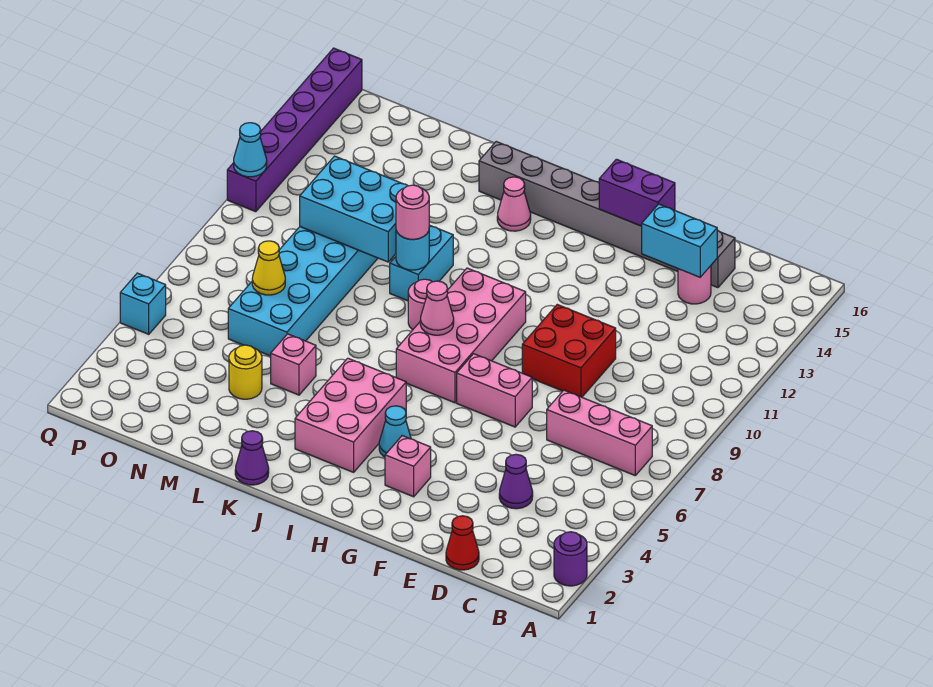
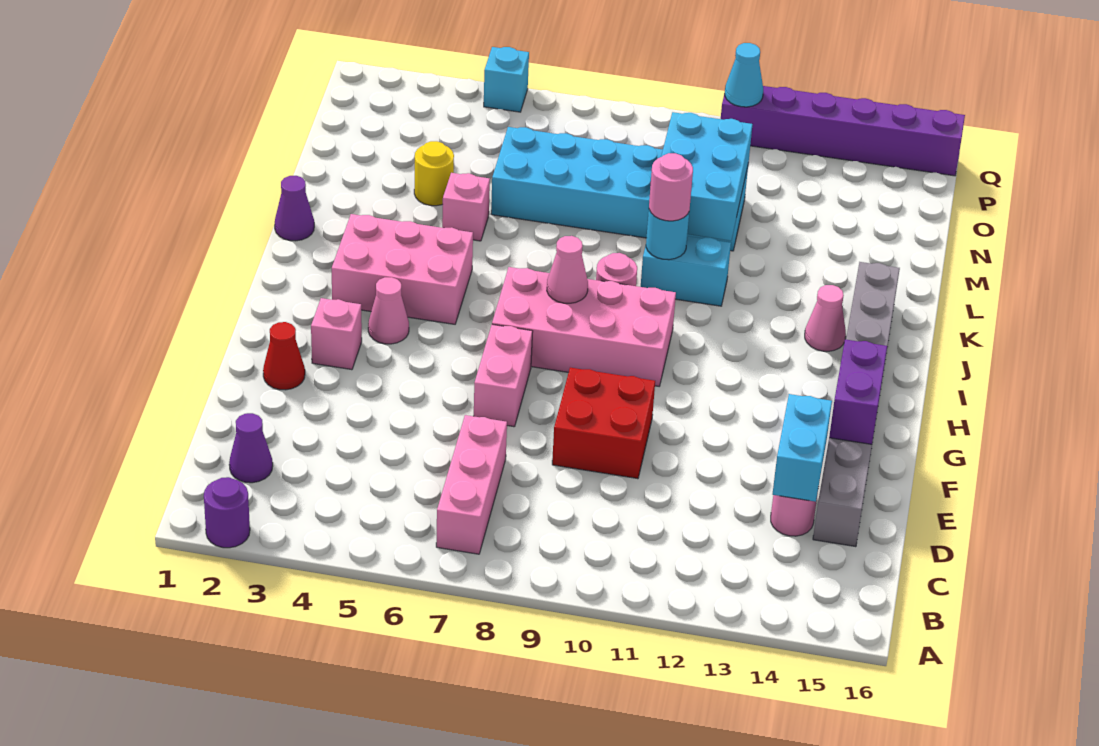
red cone D1 level 1 -> red cone F2 level 1
purple cone D4 level 1 -> purple cone C2 level 1
cyan cone H4 level 1 -> pink cone H4 level 1
yellow cone N7 level 2 -> none

